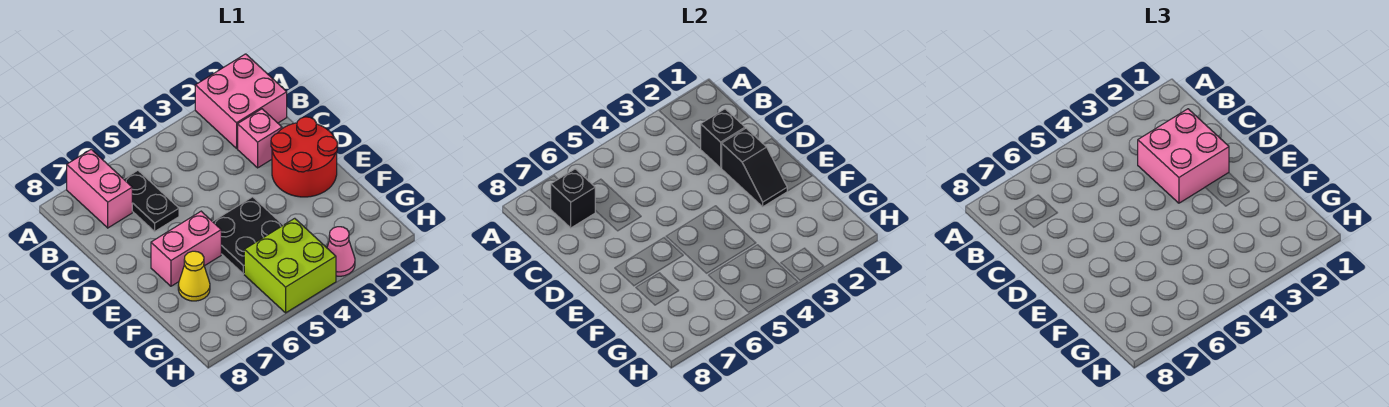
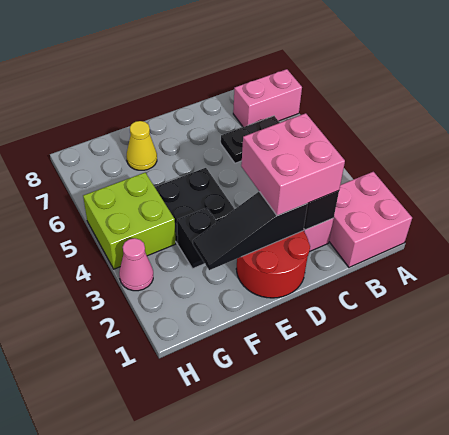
black brick B7 level 2 -> black brick F3 level 1
black slope D2:E2 level 2 top D -> black slope D2:F2 level 2 top D
pink brick E6:E7 level 1 -> none

